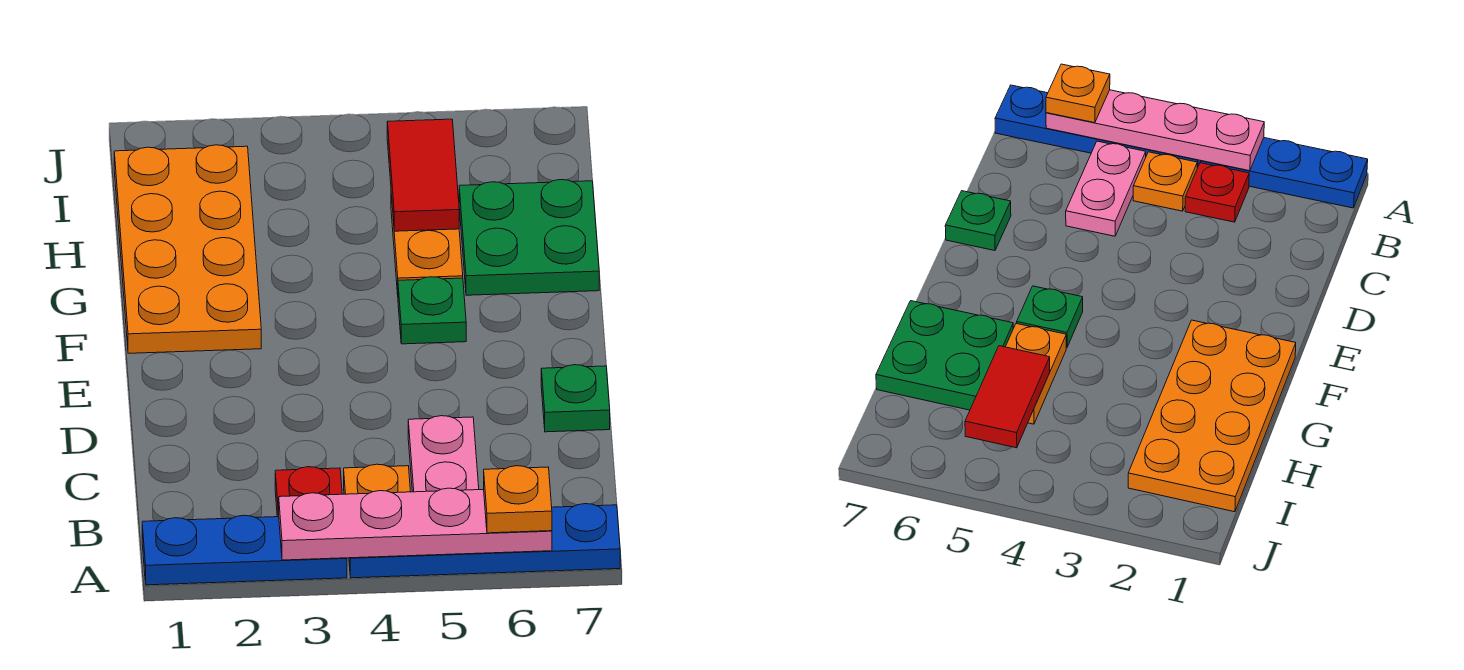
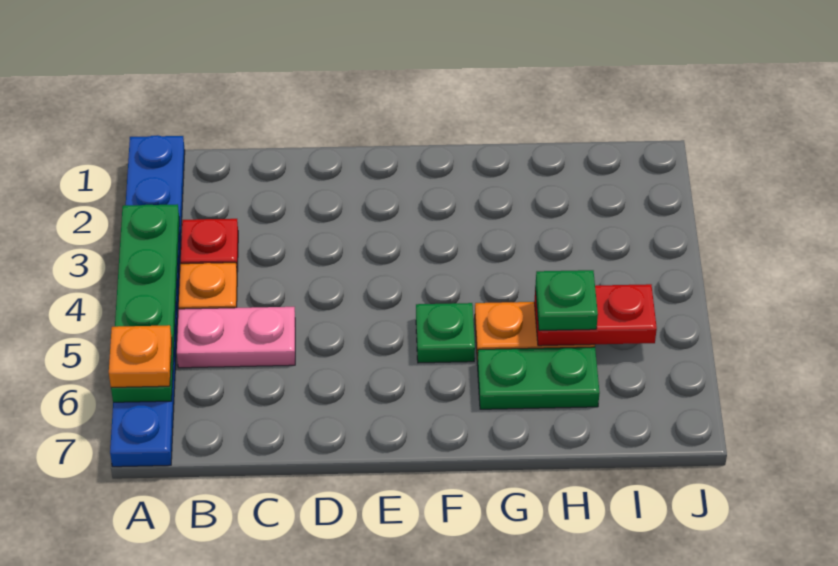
pink plate A3:A6 level 2 -> green plate A3:A6 level 2
green plate D7 level 1 -> green plate H5 level 3
orange plate F1:I2 level 1 -> none
green plate G6:H7 level 1 -> green plate G6:H6 level 1
red tile H5:I5 level 2 -> red plate H5:I5 level 2

